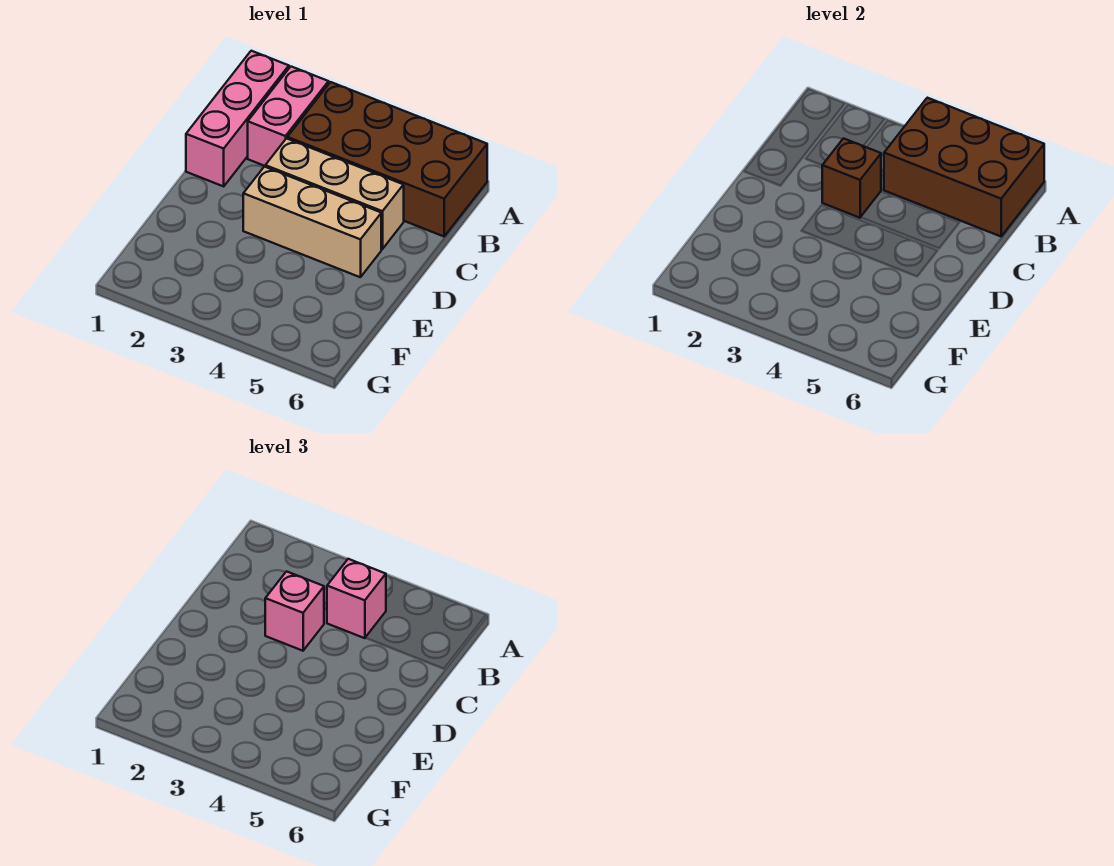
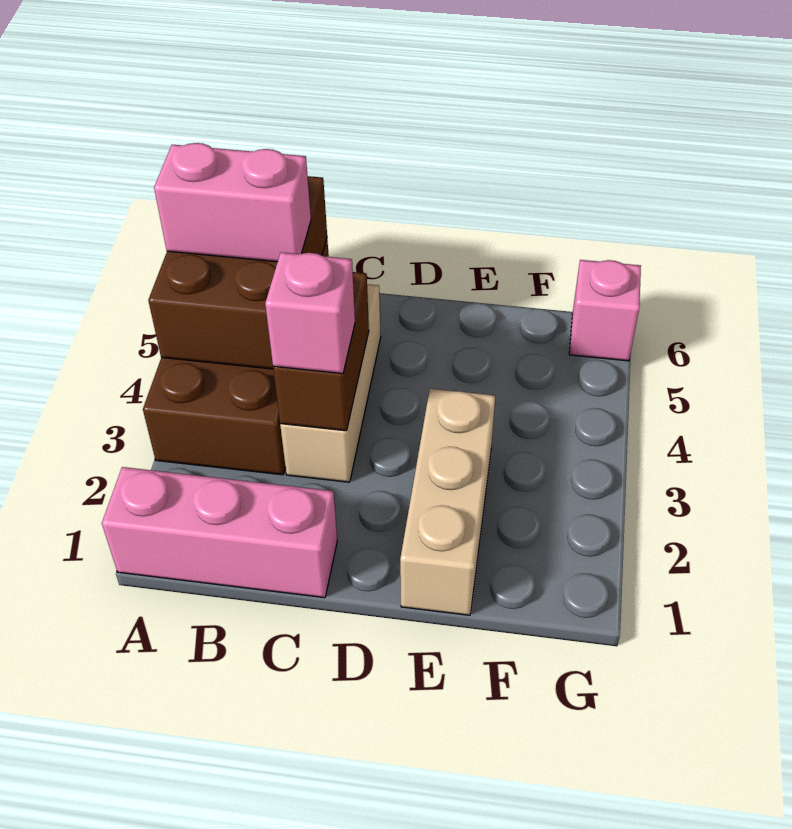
pink brick A2:B2 level 1 -> pink brick A5:B5 level 3
pink brick B4 level 3 -> pink brick G6 level 1
brown brick C3 level 2 -> brown brick C3:C4 level 2
tan brick D3:D5 level 1 -> tan brick E1:E3 level 1

